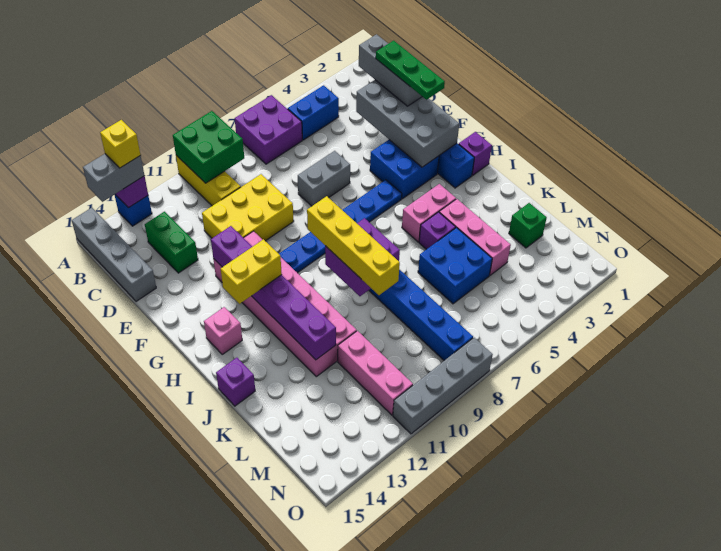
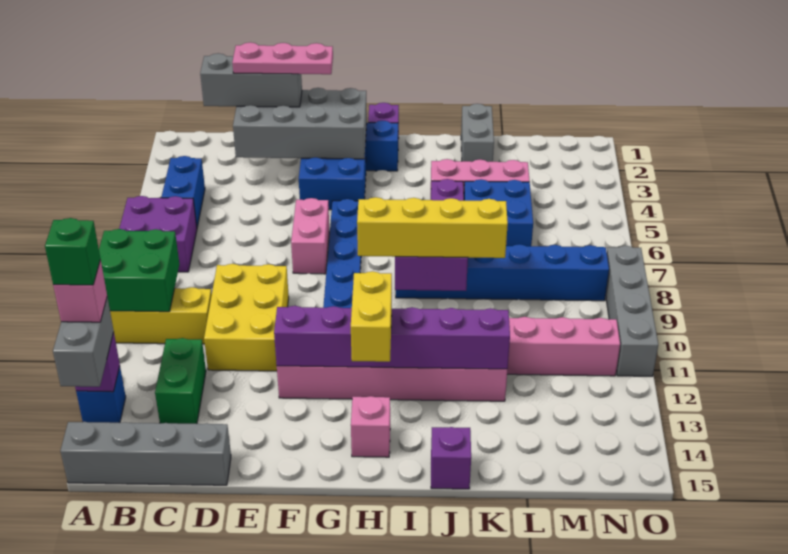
yellow brick A13 level 4 -> pink brick A13 level 4
green brick C13:D13 level 1 -> green brick C12:C13 level 1
green plate D2:F2 level 4 -> pink plate D2:F2 level 4
grey brick E6:E7 level 1 -> grey brick K1:K2 level 1
pink brick I4:I5 level 1 -> pink brick F6:F7 level 1
green brick L2 level 1 -> green brick A13 level 5

